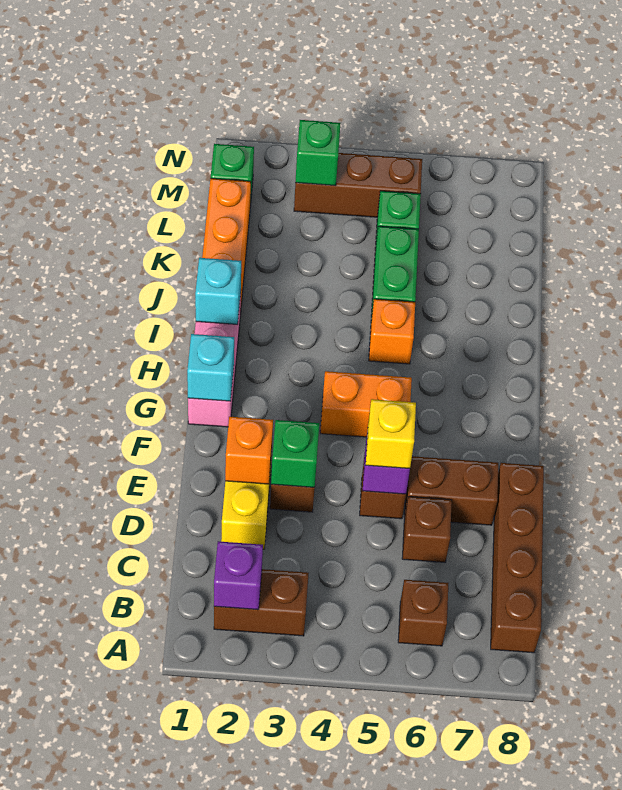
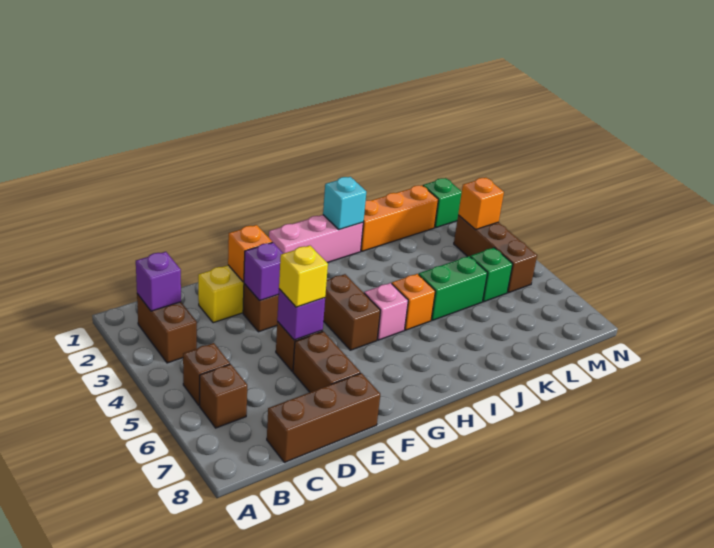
brown brick B8:E8 level 1 -> brown brick C8:E8 level 1
brown brick D6 level 1 -> brown brick B5 level 1
green brick E3 level 2 -> purple brick E3 level 2
cyan brick G1 level 2 -> none
orange brick G4:G5 level 1 -> brown brick G4:G5 level 1
none -> pink brick H5 level 1
green brick M3 level 2 -> orange brick M3 level 2

